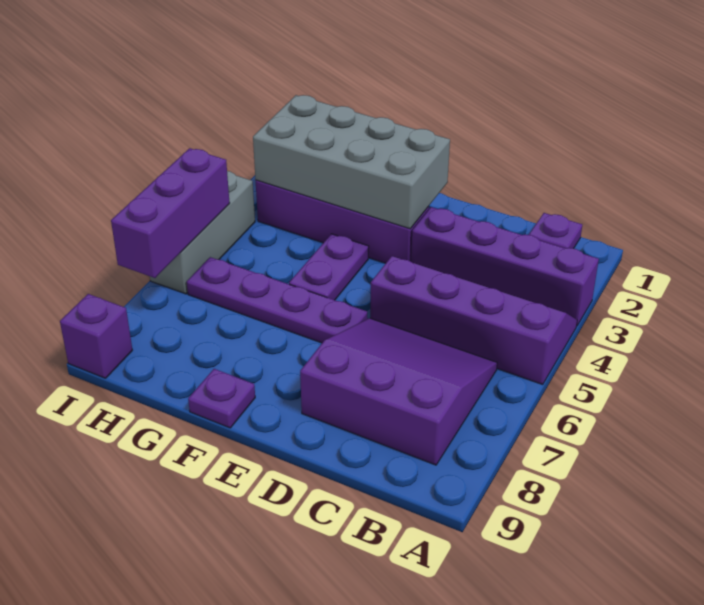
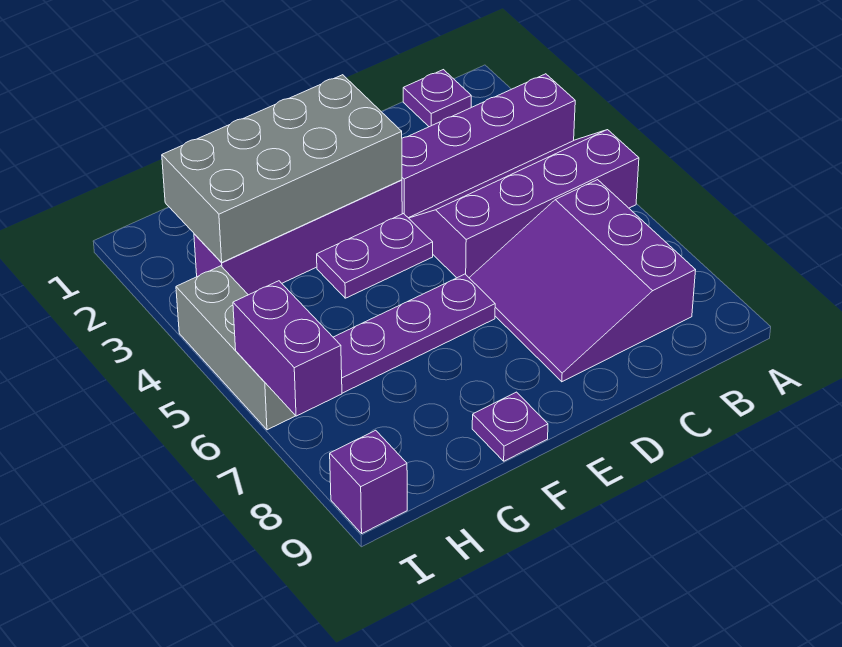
purple slope B6:D8 level 1 top 8 -> purple slope B6:D8 level 1 top B
purple plate F4:F5 level 1 -> purple plate E4:F4 level 1
purple brick I5:I7 level 2 -> purple brick I6:I7 level 2

